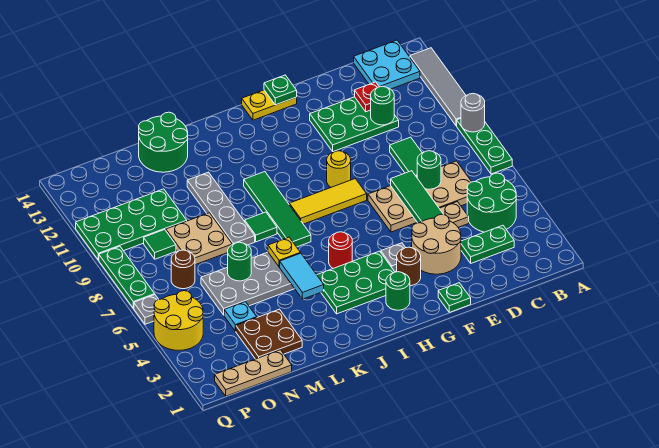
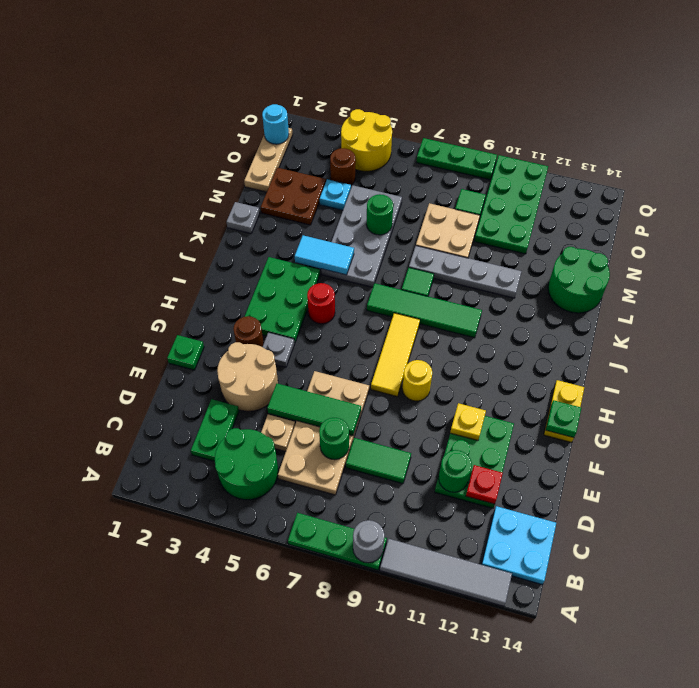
green round brick H2 level 1 -> none
yellow plate K6 level 2 -> yellow plate F11 level 2
brown round brick O7 level 1 -> brown round brick O4 level 1
none -> cyan round brick P1 level 2
grey plate Q6 level 1 -> grey plate L1 level 1

